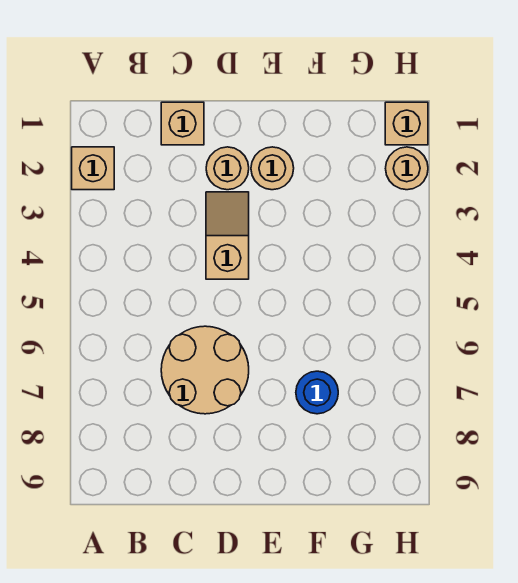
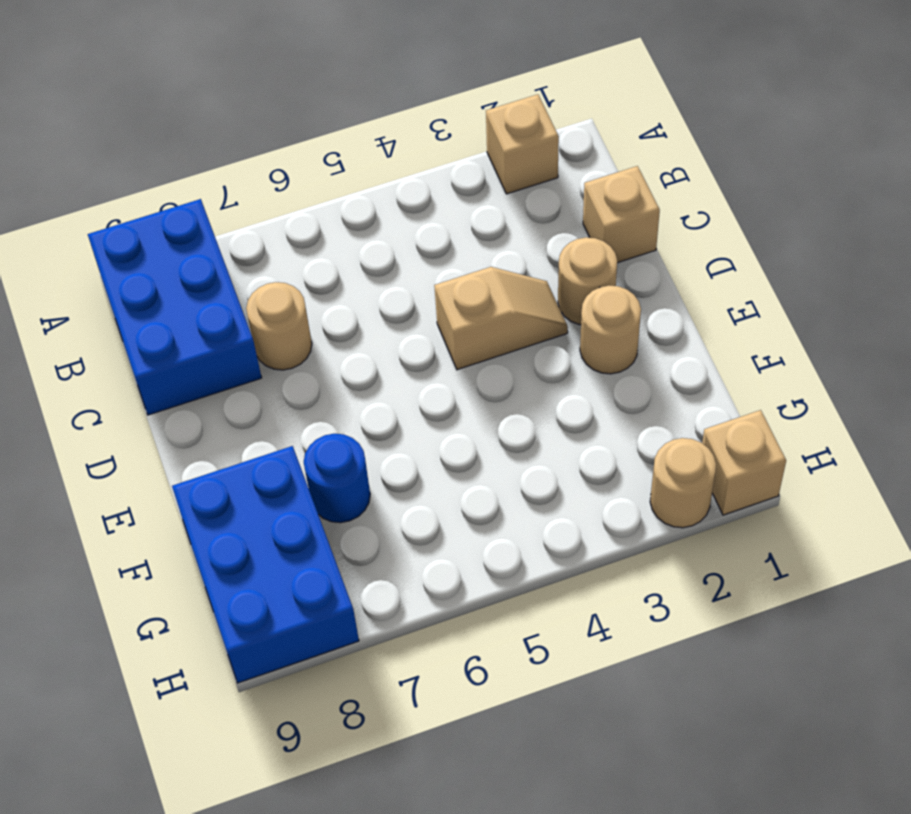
none -> blue brick A8:C9 level 1
tan round brick C6:D7 level 1 -> tan round brick C7 level 1
none -> blue brick F8:H9 level 1

